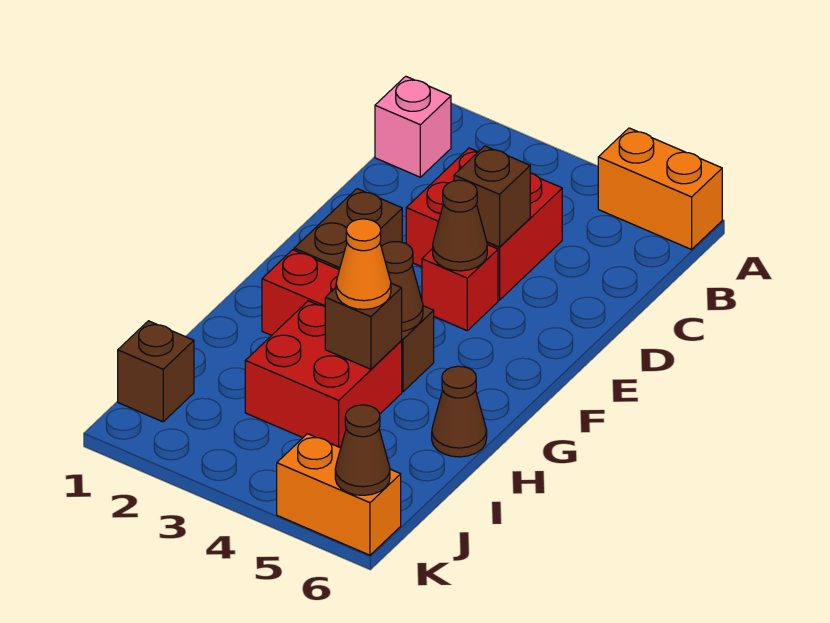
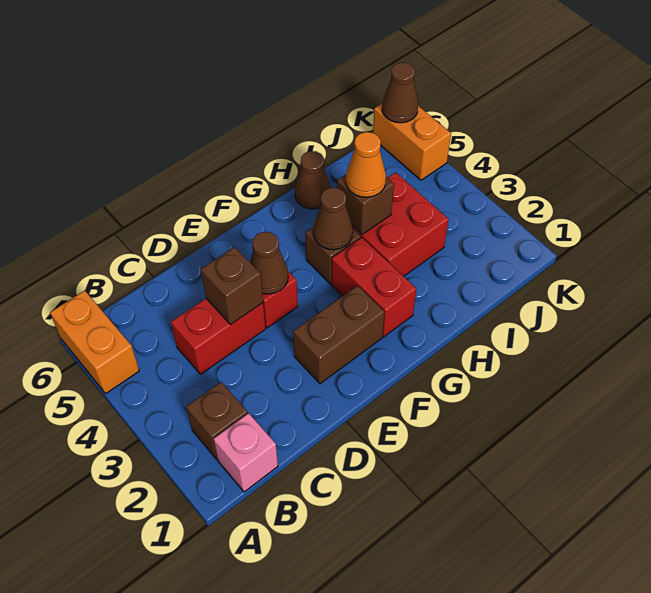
red brick C3:D4 level 1 -> red brick C4:D4 level 1
brown brick J1 level 1 -> brown brick B2 level 1

